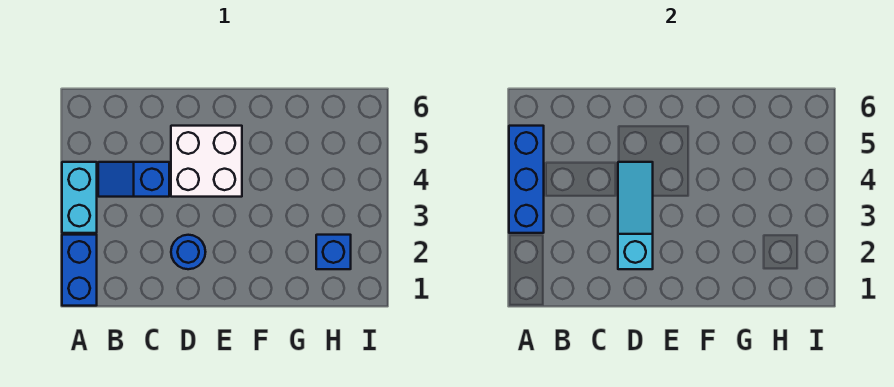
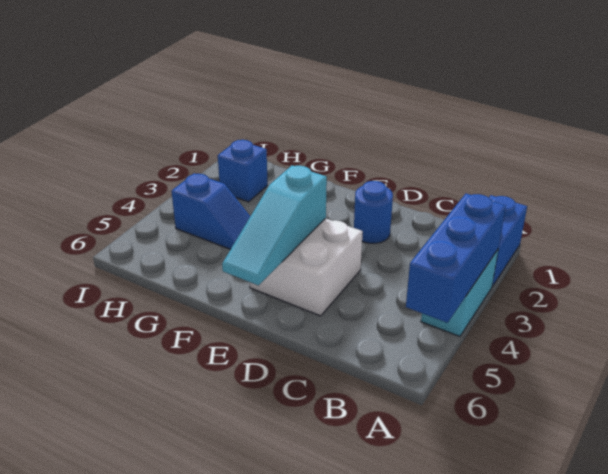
blue slope B4:C4 level 1 top C -> blue slope G4:H4 level 1 top H
cyan slope D2:D4 level 2 top 2 -> cyan slope E4:E6 level 2 top 4

